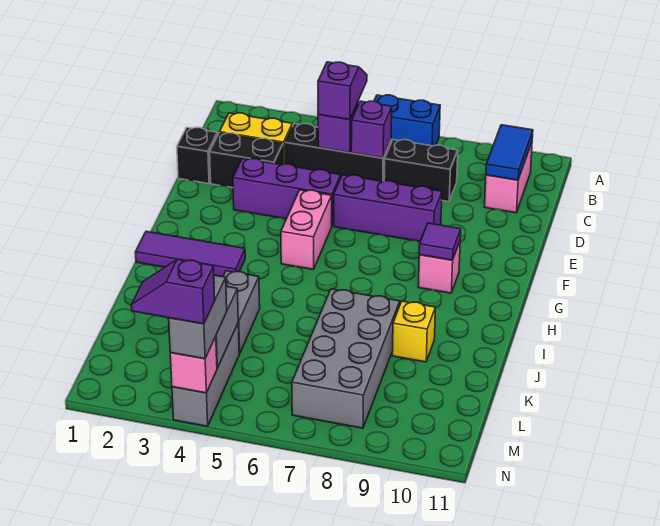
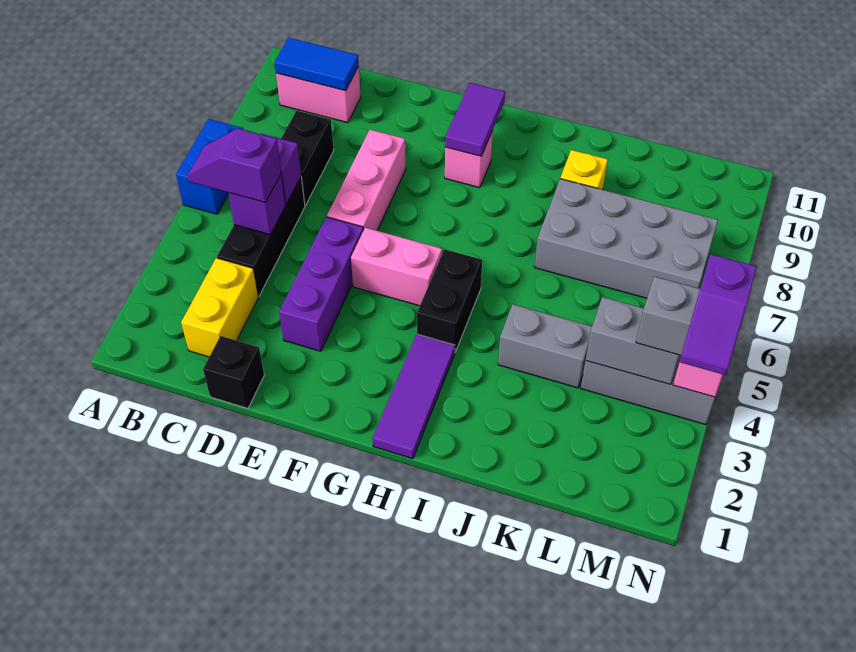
black brick D2:D3 level 1 -> black brick H4:H5 level 1
purple brick E6:E8 level 1 -> pink brick E6:E8 level 1
purple tile G9 level 2 -> purple tile G9:G10 level 2

